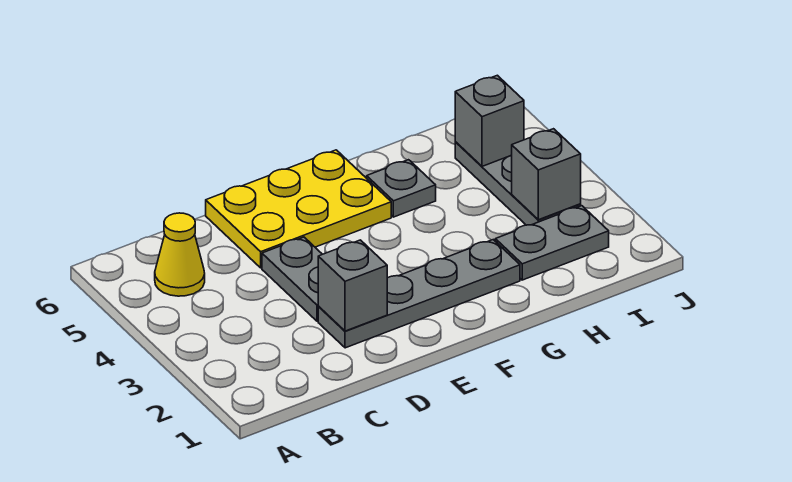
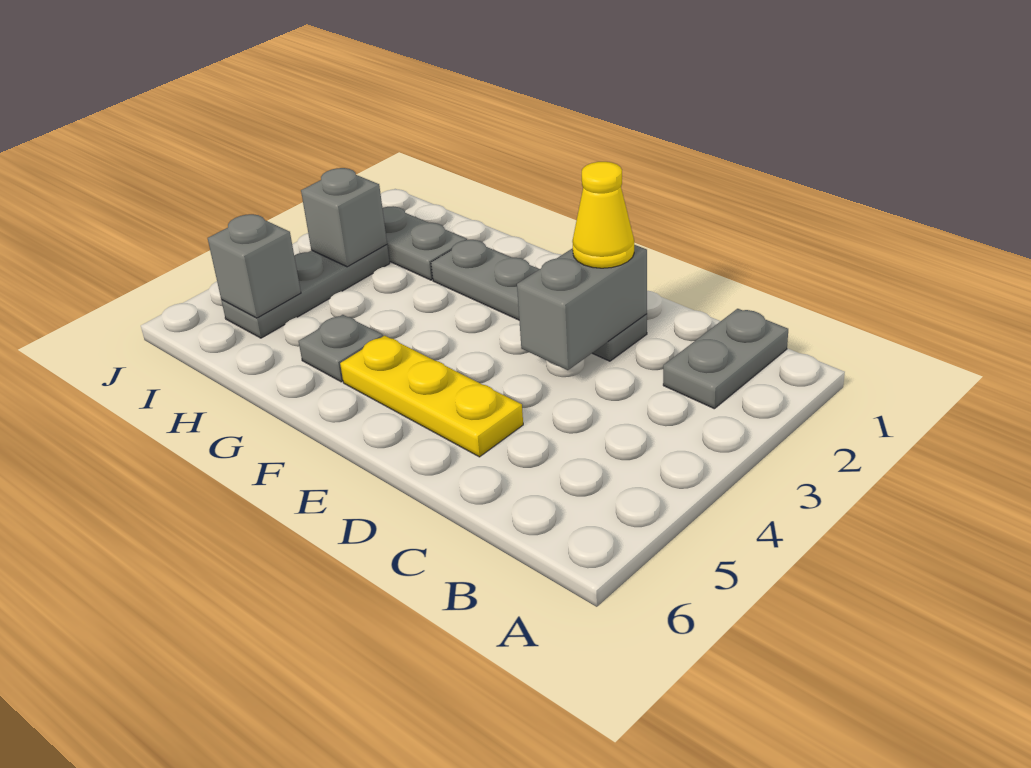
yellow cone B5 level 1 -> yellow cone D2 level 3
grey brick D2 level 2 -> grey brick D2:D3 level 2
grey plate D3:D4 level 1 -> grey plate B1:B2 level 1
yellow plate D5:F6 level 1 -> yellow plate D5:F5 level 1

